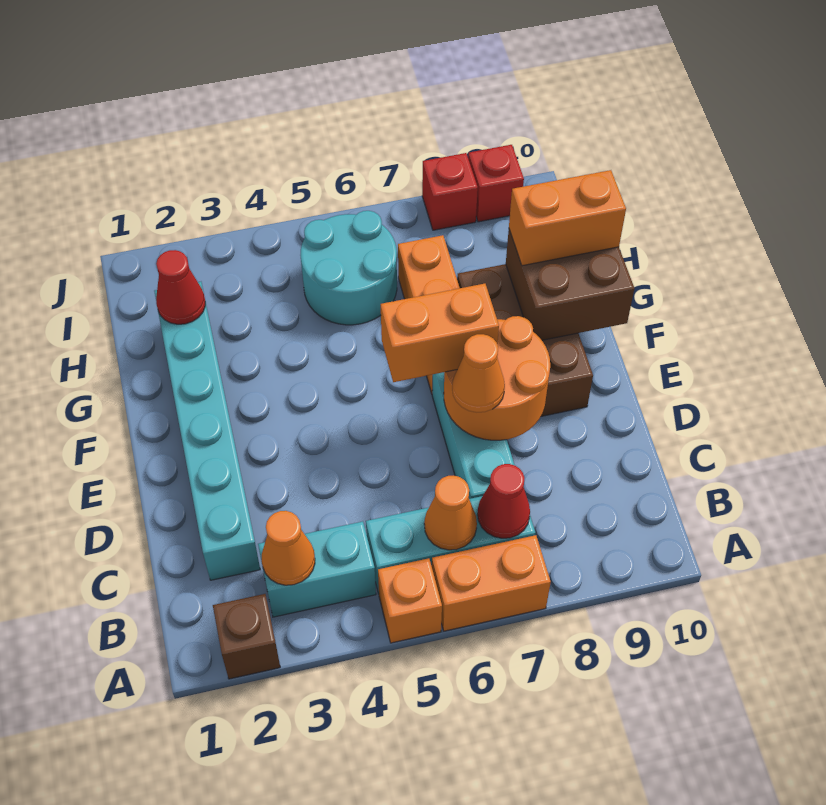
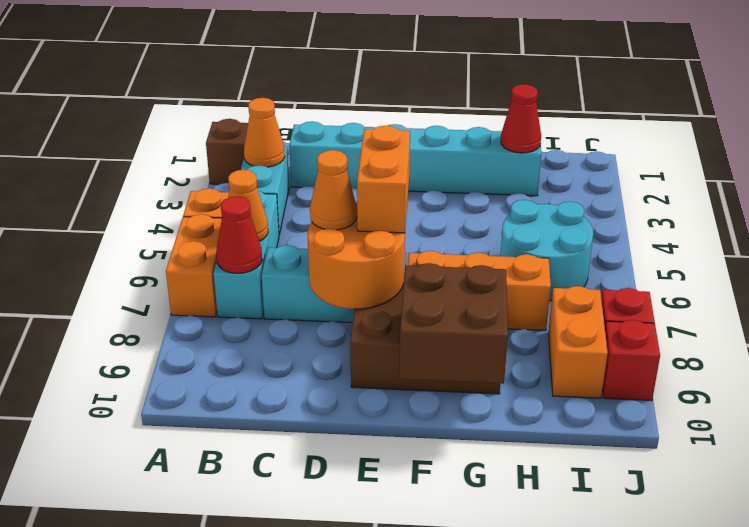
orange brick G9:G10 level 3 -> orange brick I8:I9 level 1

